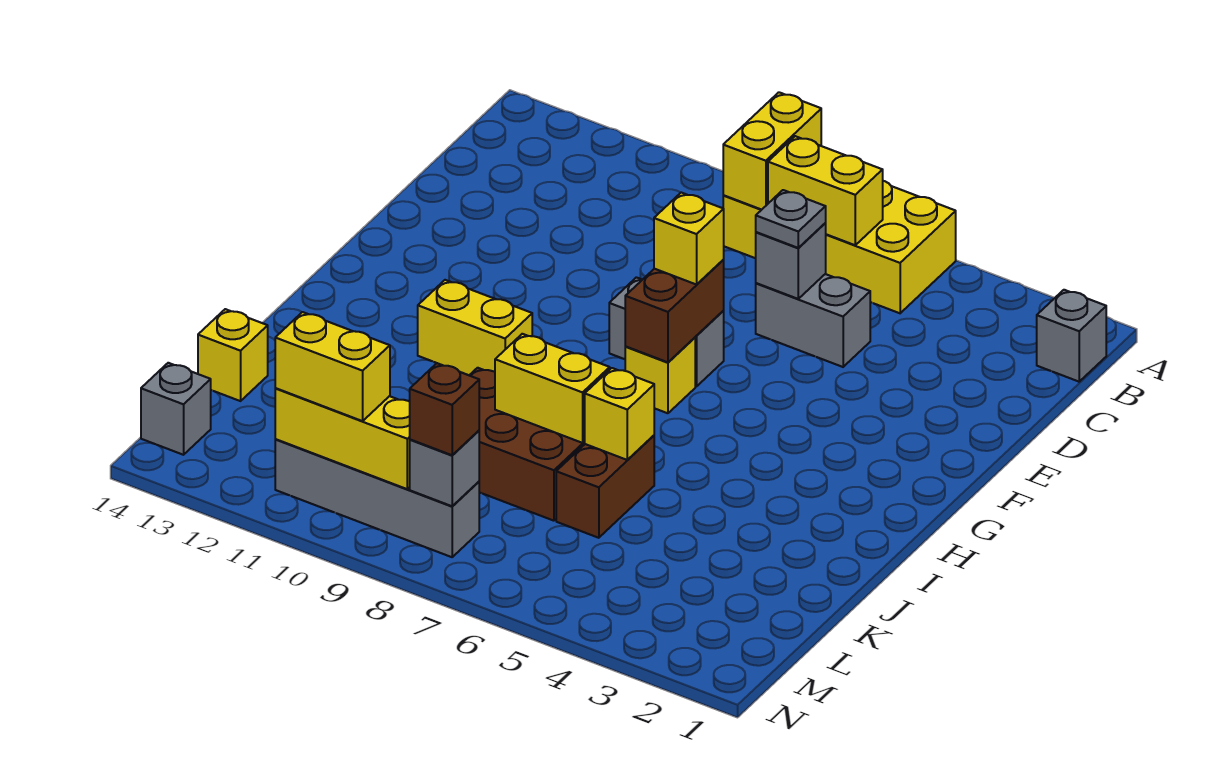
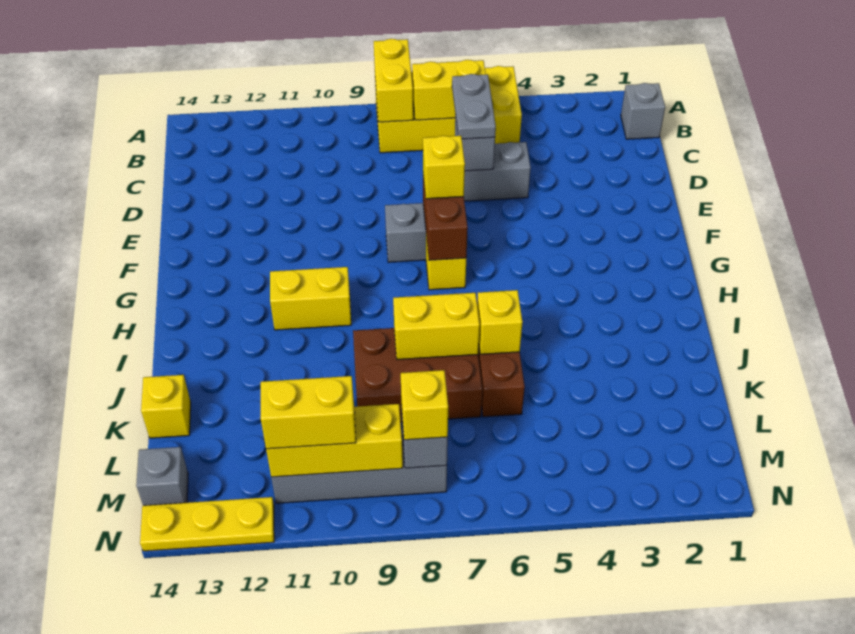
grey plate D6 level 3 -> grey plate C6:D6 level 3
brown brick M8 level 3 -> yellow brick M8 level 3
none -> yellow plate N12:N14 level 1

